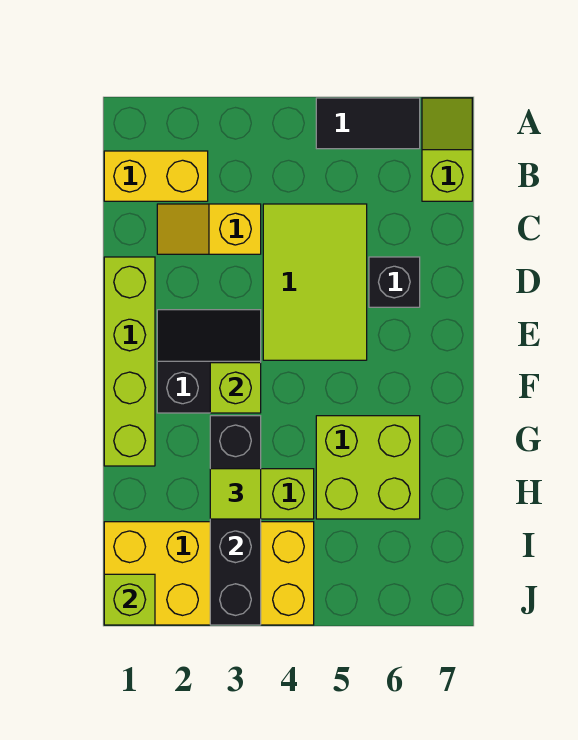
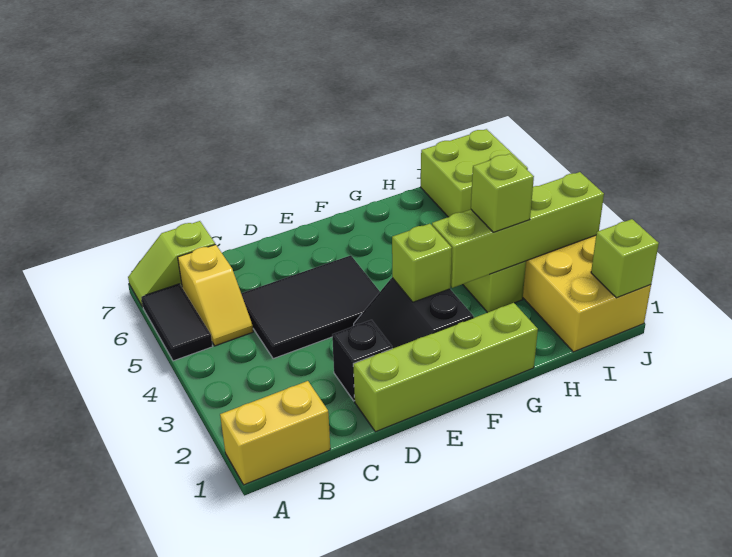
yellow brick B1:B2 level 1 -> yellow brick A1:B1 level 1
yellow slope C2:C3 level 1 top 3 -> yellow slope B5:B6 level 1 top 6
lime tile C4:E5 level 1 -> black tile C4:E5 level 1
black brick D6 level 1 -> black brick D2 level 1
black brick G3:J3 level 2 -> lime brick G3:J3 level 2
lime brick G5:H6 level 1 -> lime brick I6:J7 level 1
lime tile H3 level 3 -> lime brick H3 level 3

